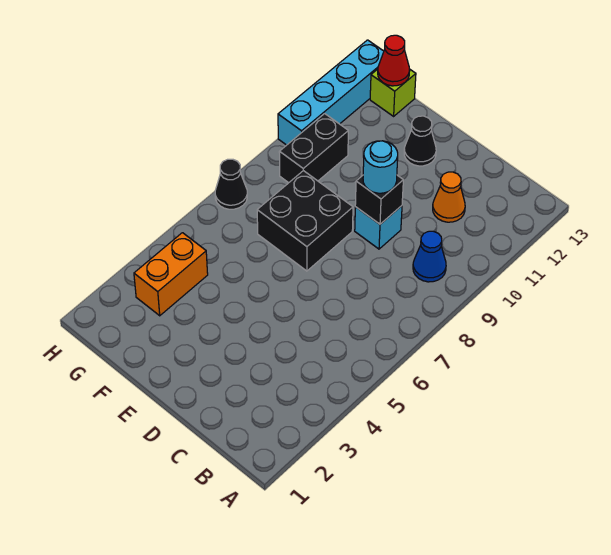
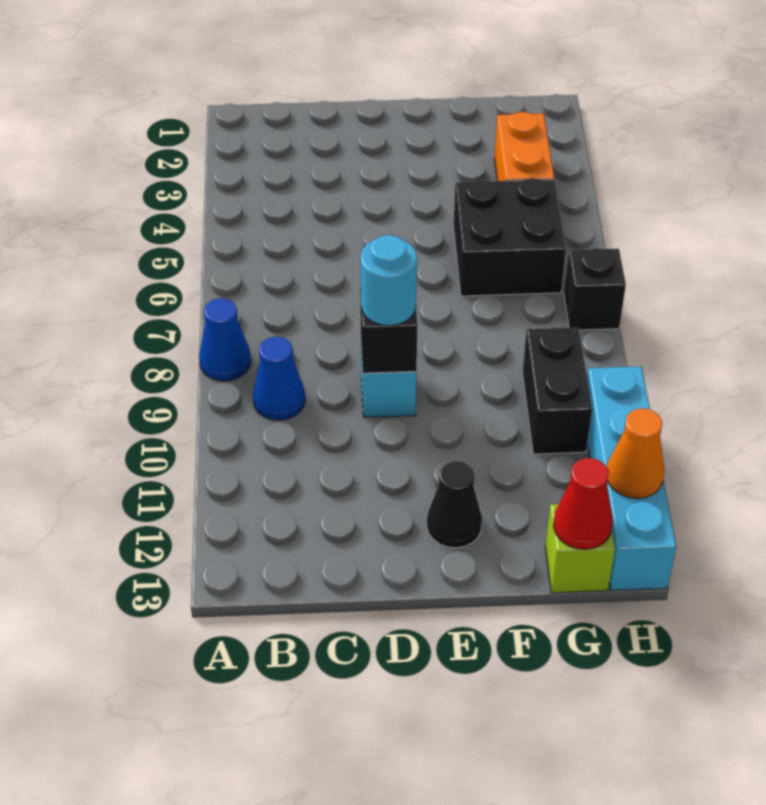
none -> blue cone A8 level 1
orange cone C11 level 1 -> orange cone H12 level 2
black brick E7:F8 level 1 -> black brick F5:G6 level 1
black cone H7 level 1 -> black brick H7 level 1

